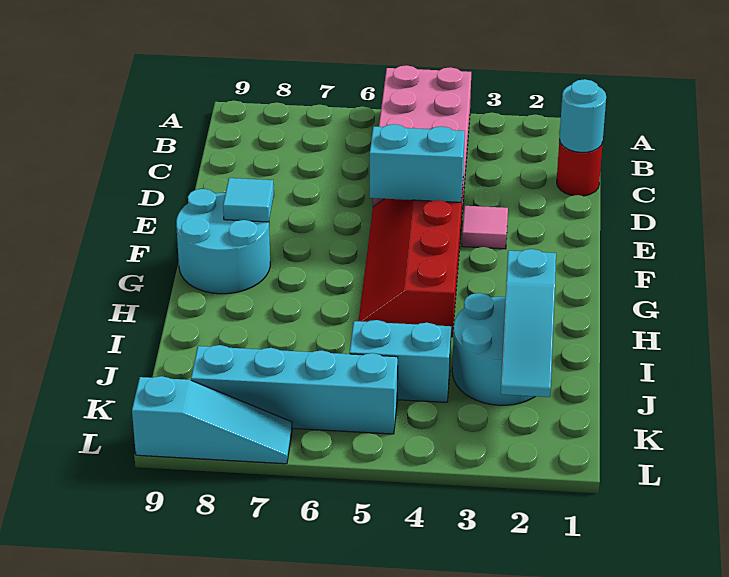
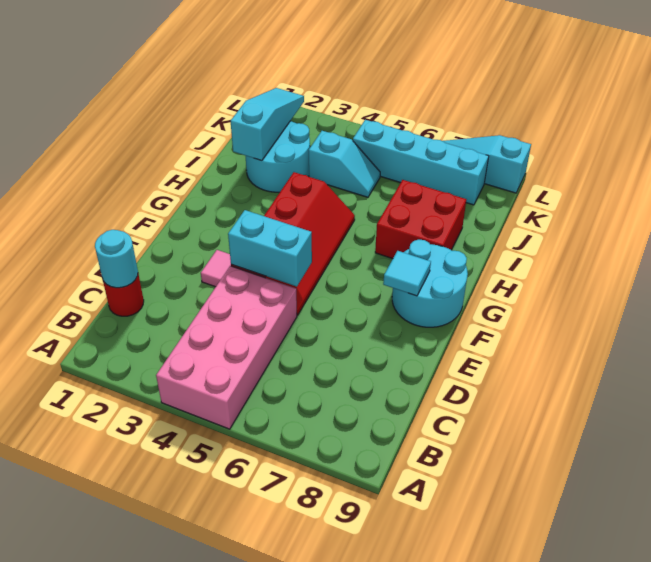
none -> red brick H7:I8 level 1
cyan brick J4:J5 level 1 -> cyan slope J4:J5 level 1 top 4

